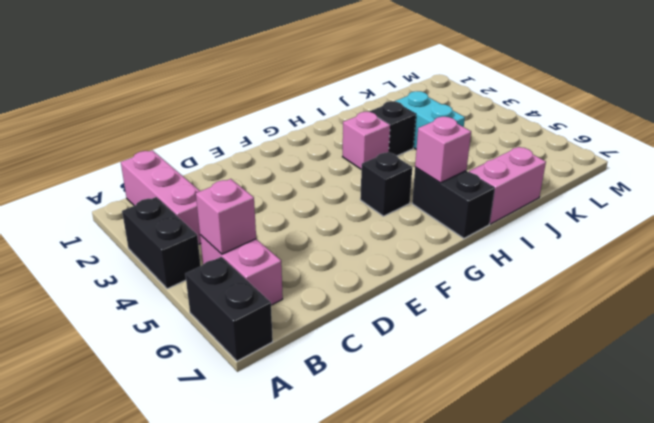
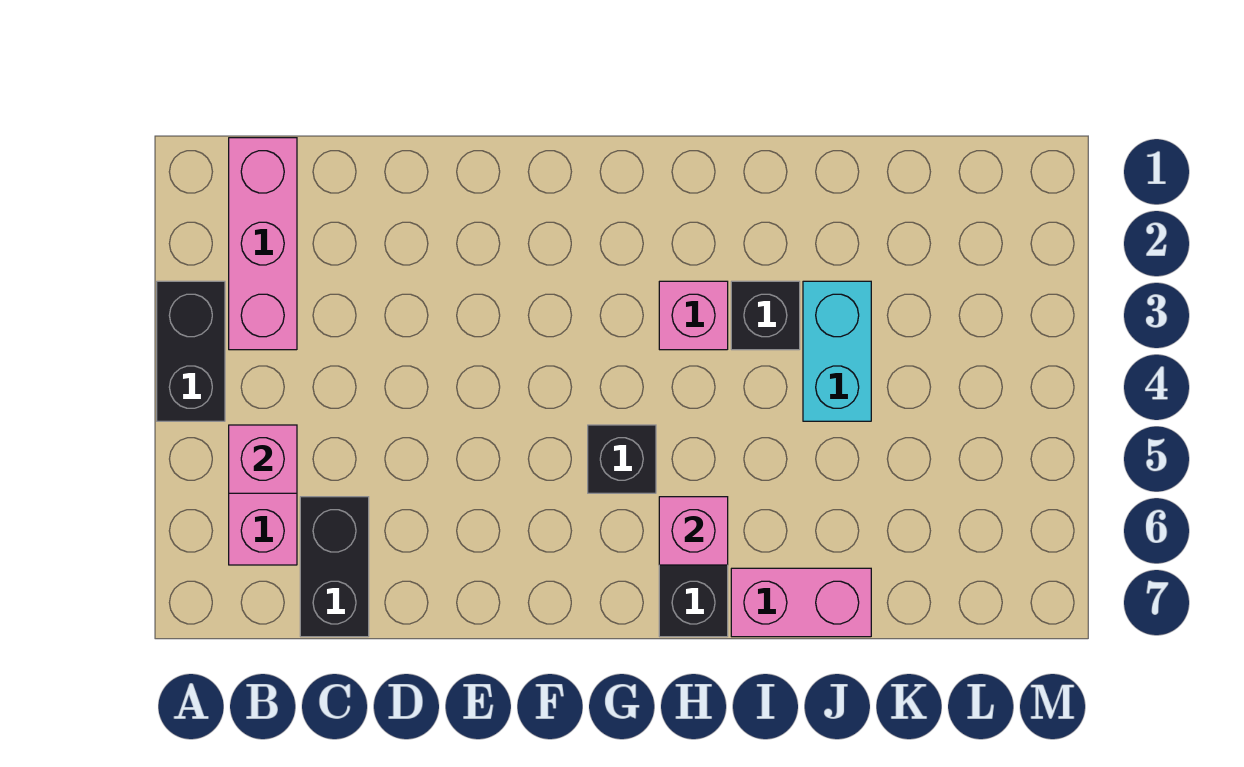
black brick A6:A7 level 1 -> black brick C6:C7 level 1

